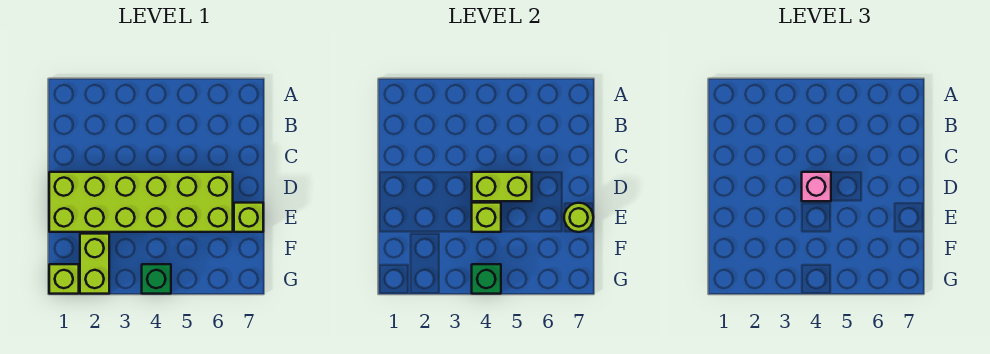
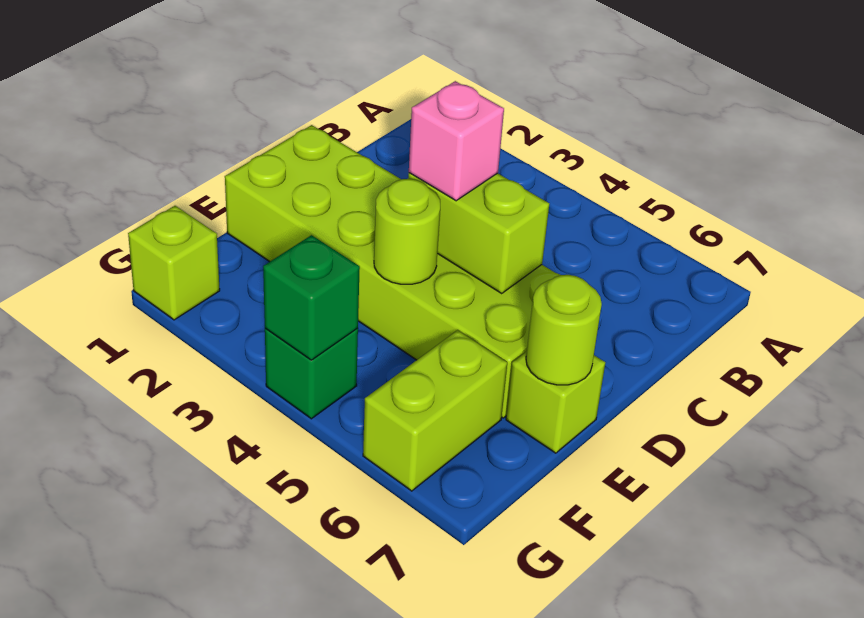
lime brick E4 level 2 -> lime round brick E4 level 2
lime brick F2:G2 level 1 -> lime brick F6:G6 level 1

